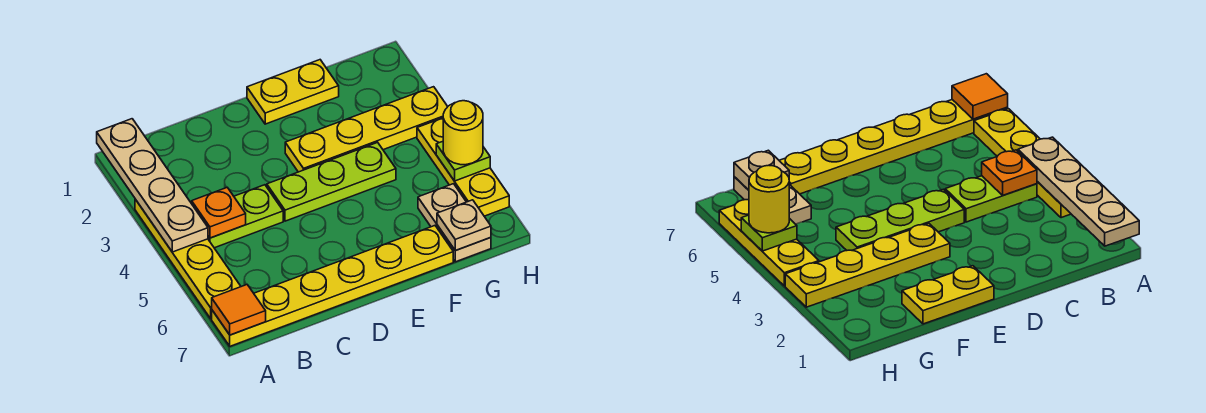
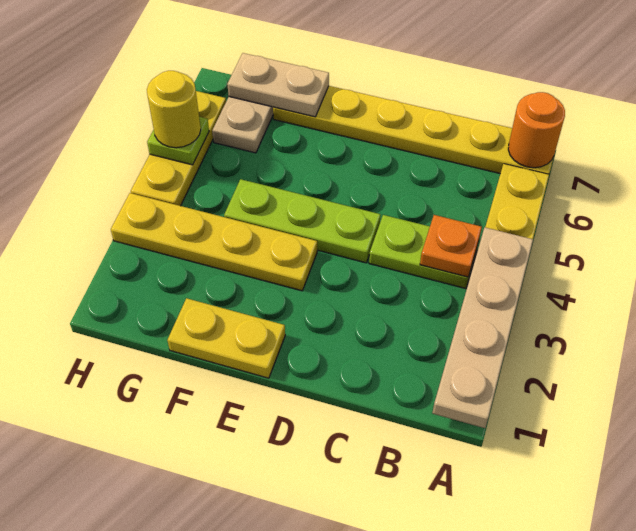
orange tile A7 level 2 -> orange round brick A7 level 2
tan plate G7 level 2 -> tan plate F7:G7 level 2

